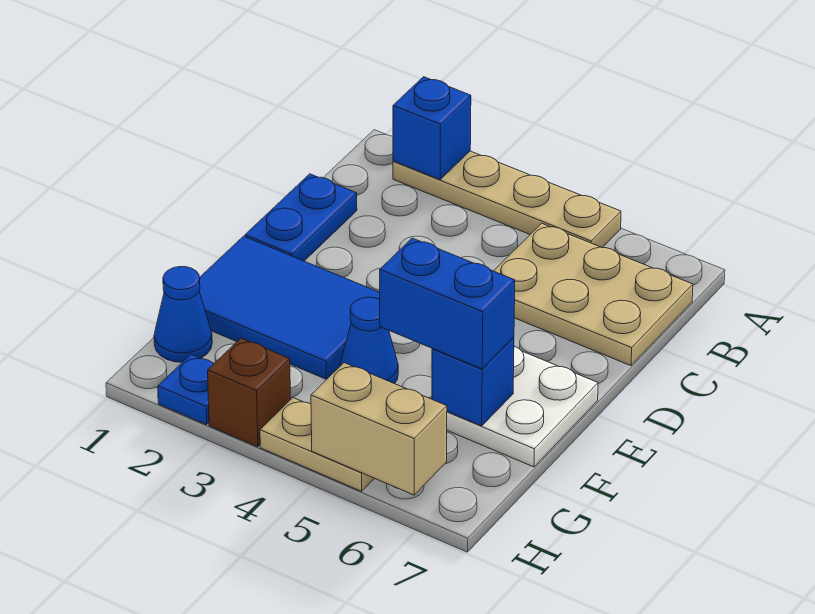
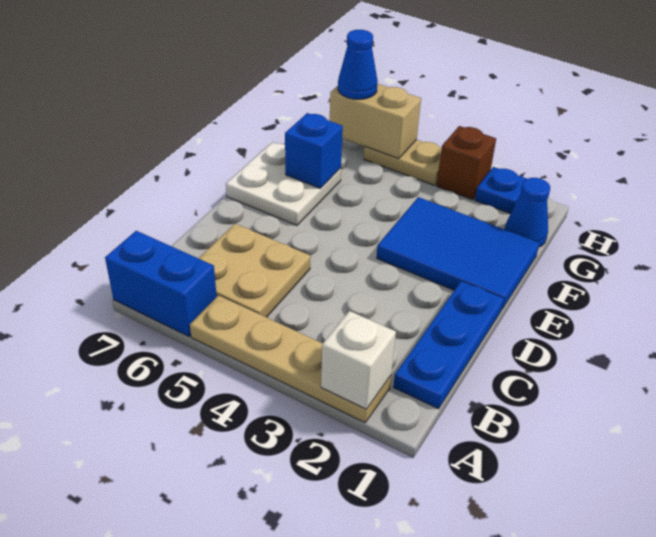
blue brick A2 level 2 -> white brick A2 level 2
tan plate B5:C7 level 1 -> tan plate B5:C6 level 1
blue plate C1:D1 level 1 -> blue plate B1:D1 level 1
blue cone F4 level 1 -> blue cone H6 level 3
blue brick F5:F6 level 3 -> blue brick A6:A7 level 1

